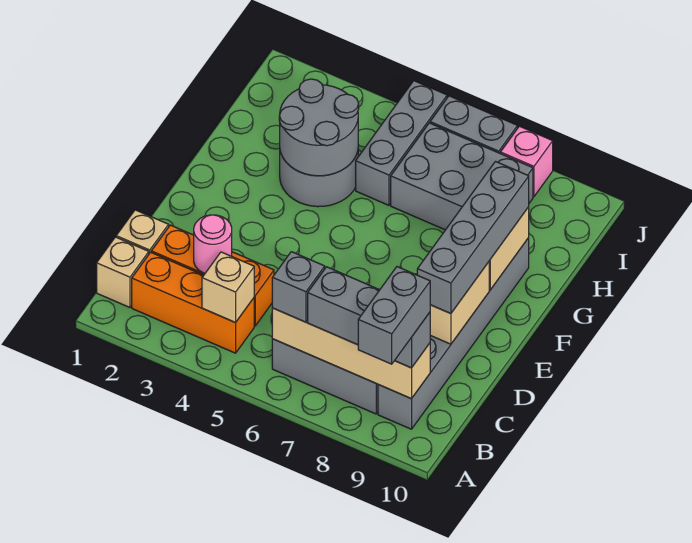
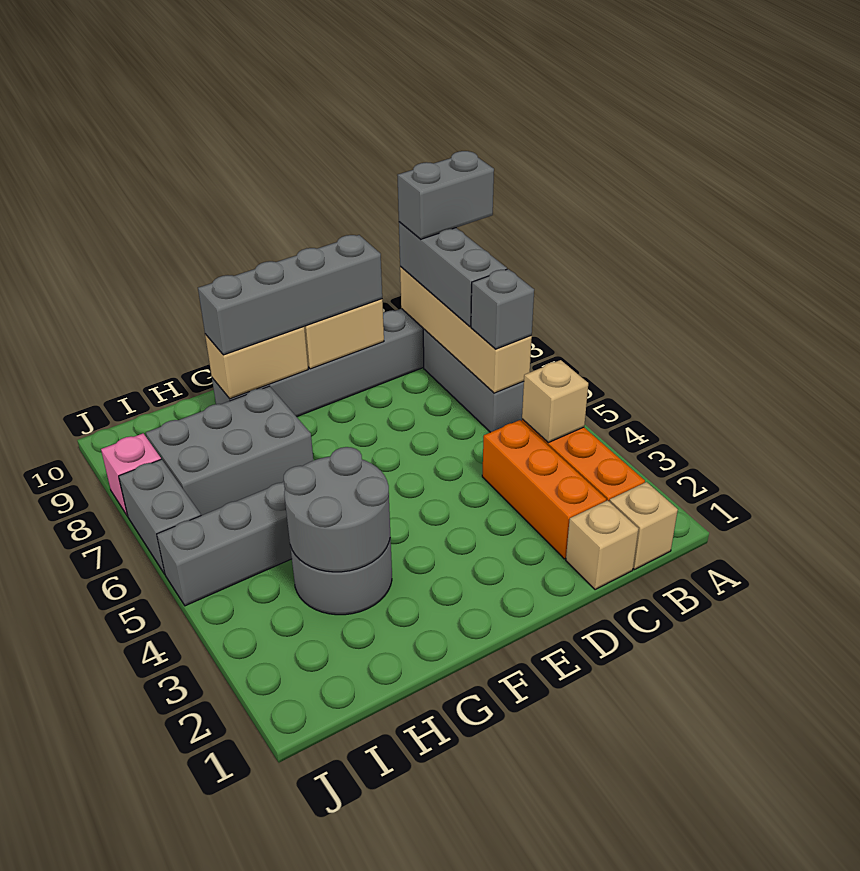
pink round brick C3 level 2 -> none
grey brick H6:I8 level 1 -> grey brick G7:I8 level 1

